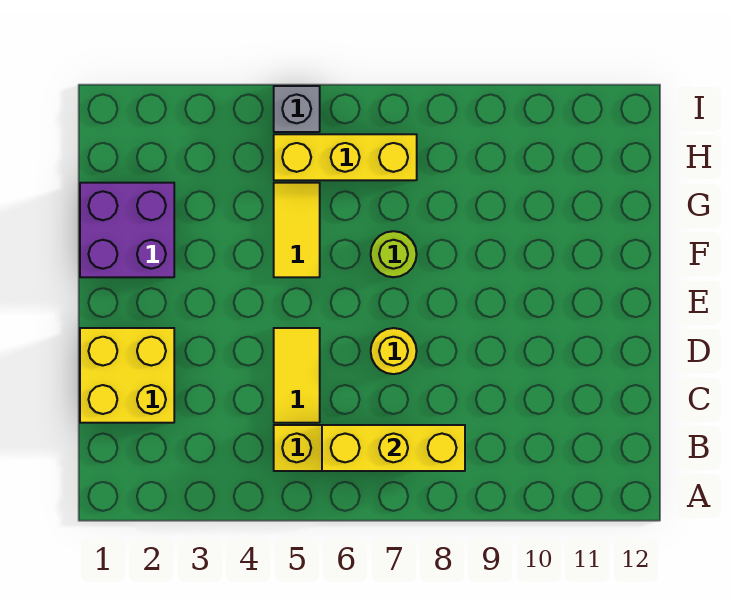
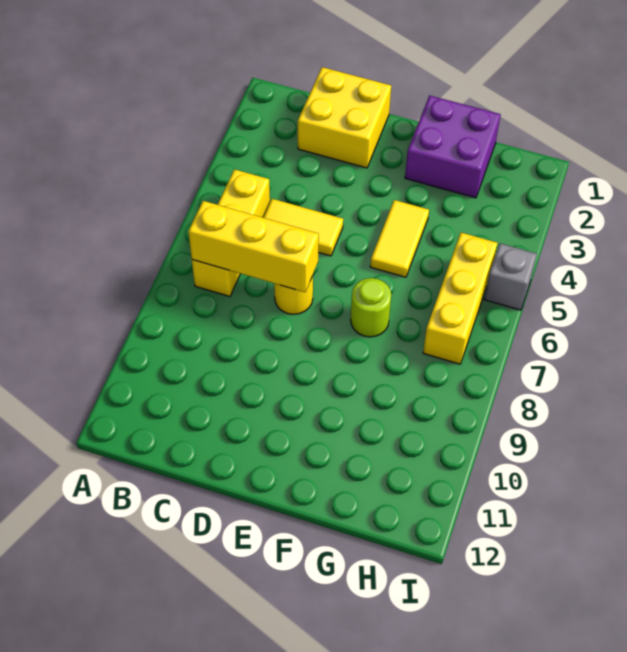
yellow brick B6:B8 level 2 -> yellow brick B7:D7 level 2
yellow tile F5:G5 level 1 -> yellow tile F4:F5 level 1

